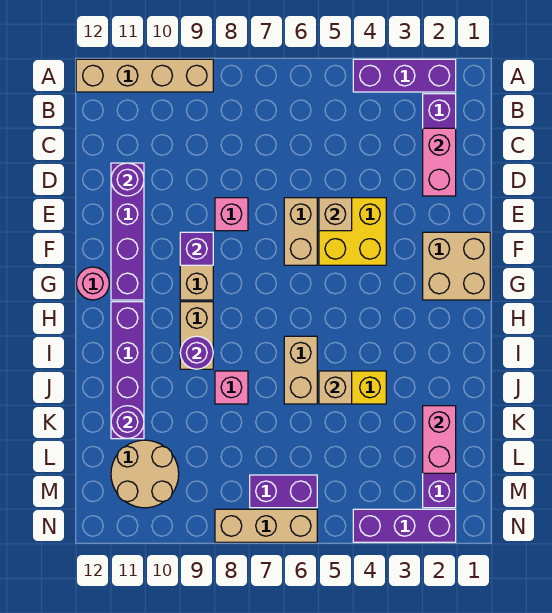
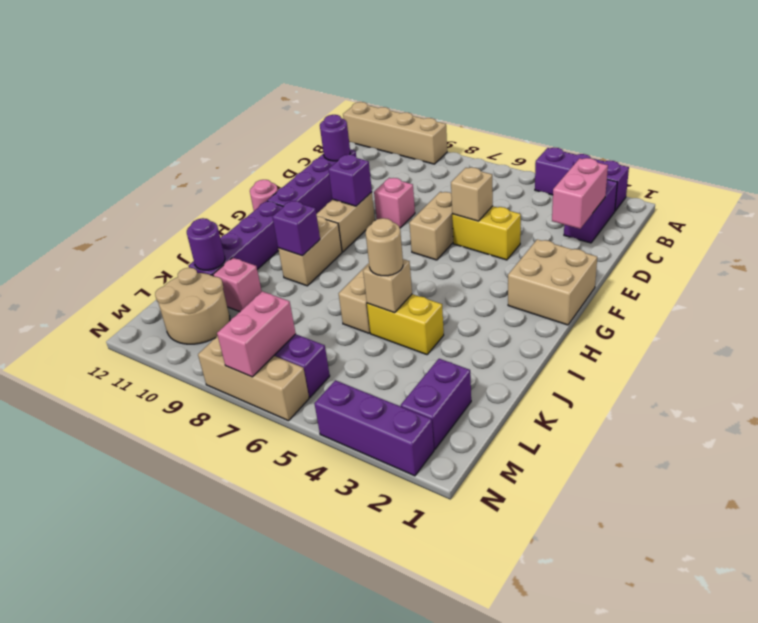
yellow brick E4:F5 level 1 -> yellow brick E4:E5 level 1
purple round brick I9 level 2 -> purple brick I9 level 2
none -> tan round brick J5 level 3
pink brick J8 level 1 -> pink brick K10 level 1
pink brick K2:L2 level 2 -> pink brick M7:N7 level 2

